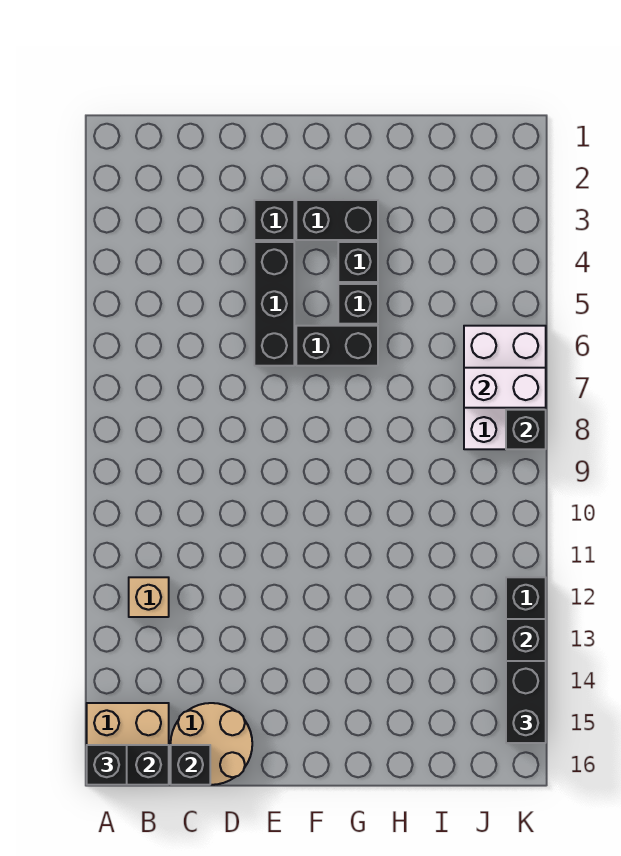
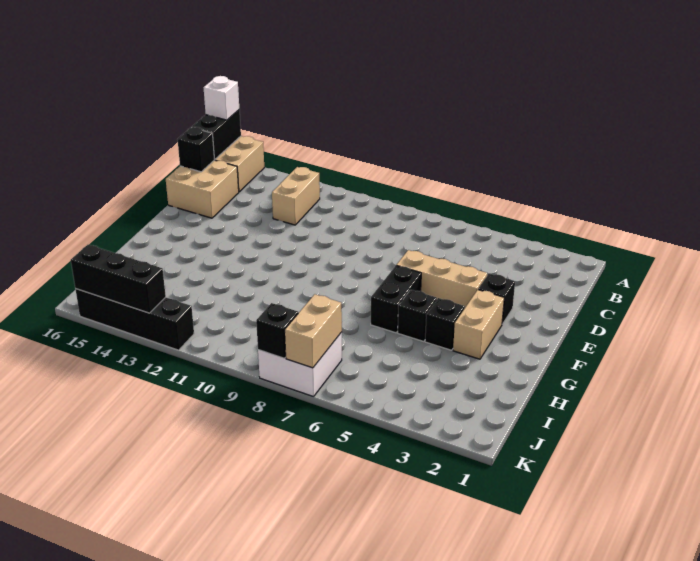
black brick A16 level 3 -> white brick A16 level 3
tan brick B12 level 1 -> tan brick B12:C12 level 1
tan round brick C15:D16 level 1 -> tan brick C15:D16 level 1
black brick E4:E6 level 1 -> tan brick E4:E6 level 1
black brick F3:G3 level 1 -> tan brick F3:G3 level 1
white brick J6:K8 level 1 -> white brick J7:K8 level 1
white brick J7:K7 level 2 -> tan brick J7:K7 level 2
black brick K14:K15 level 3 -> none

